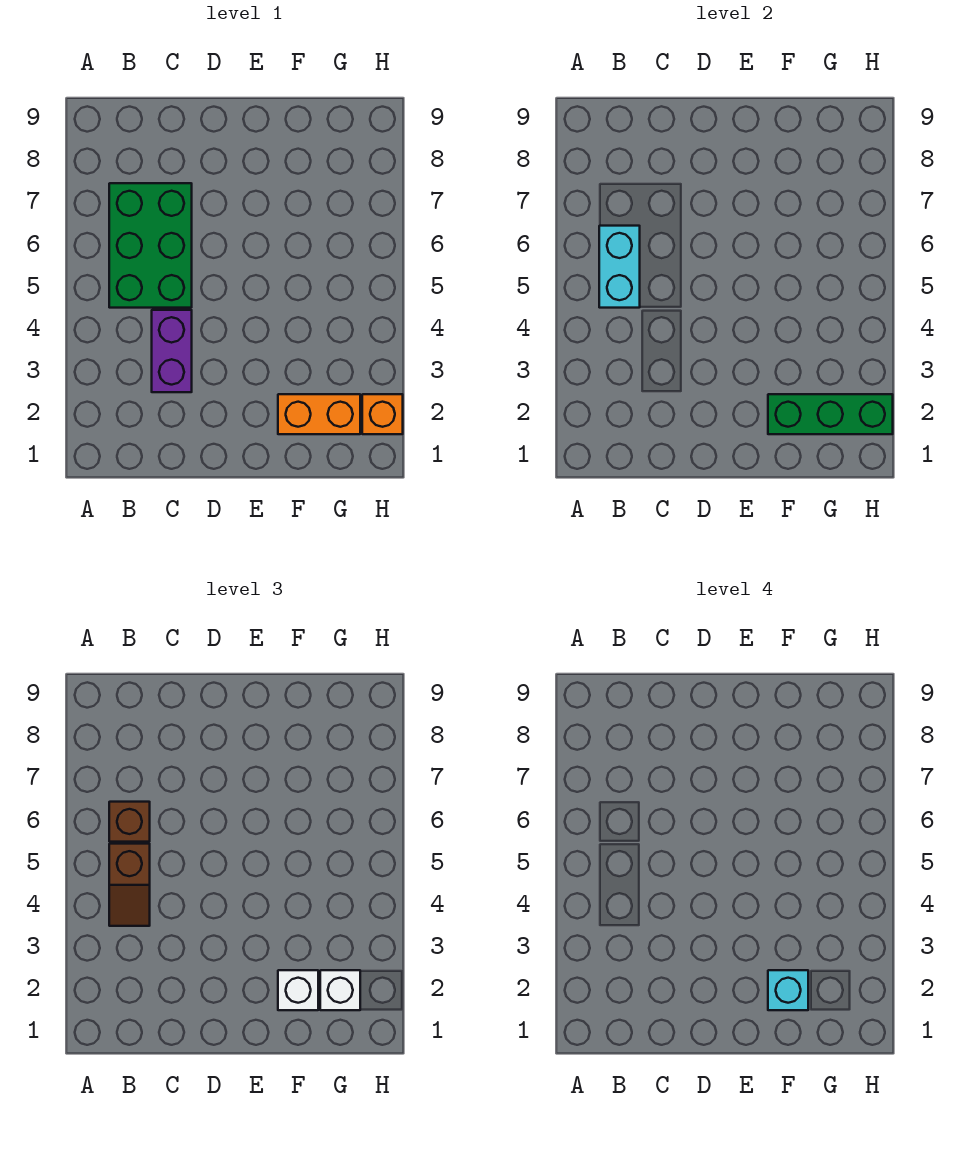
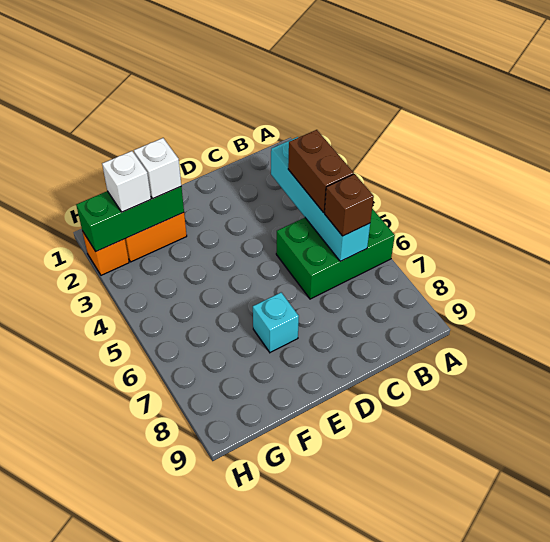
brown slope B4:B5 level 3 top 5 -> brown brick B4:B5 level 3
green brick B5:C7 level 1 -> green brick A5:C6 level 1
cyan brick B5:B6 level 2 -> cyan brick B3:B6 level 2
purple brick C3:C4 level 1 -> none
cyan brick F2 level 4 -> cyan brick E7 level 1

